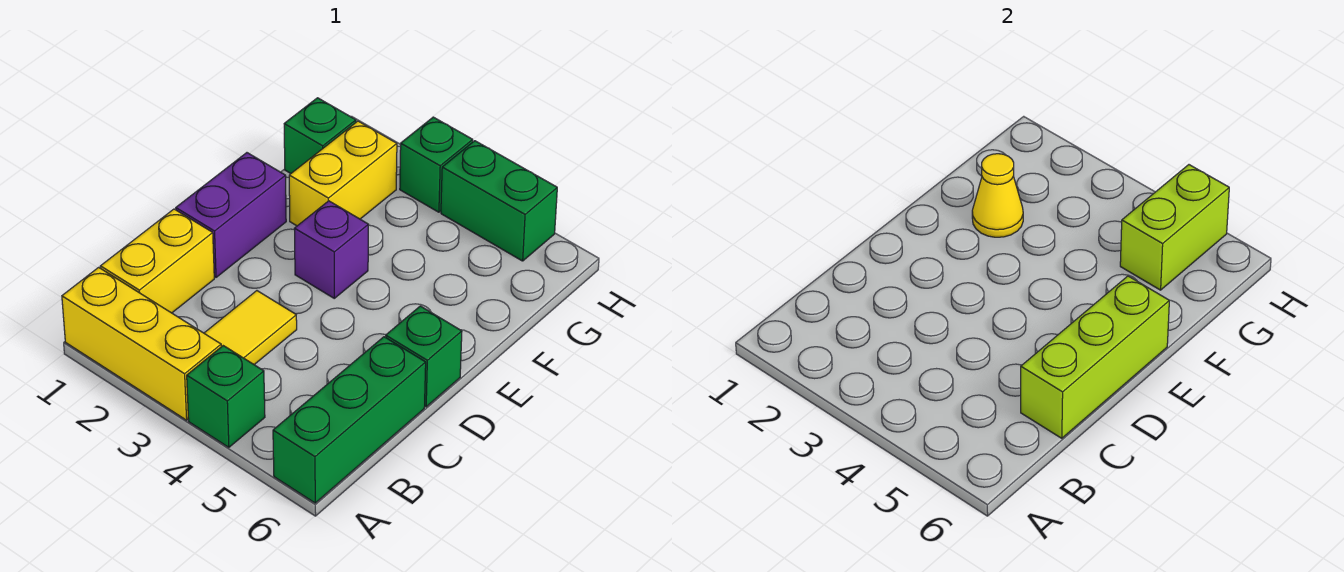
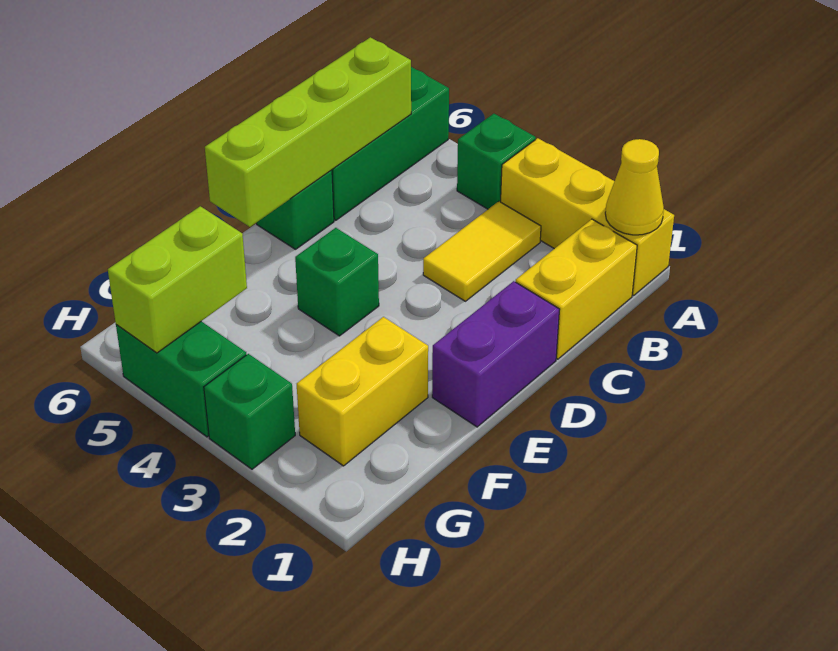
lime brick C6:E6 level 2 -> lime brick B6:E6 level 2
purple brick E3 level 1 -> none
yellow cone F2 level 2 -> yellow cone A1 level 2
green brick G1 level 1 -> green brick E4 level 1

